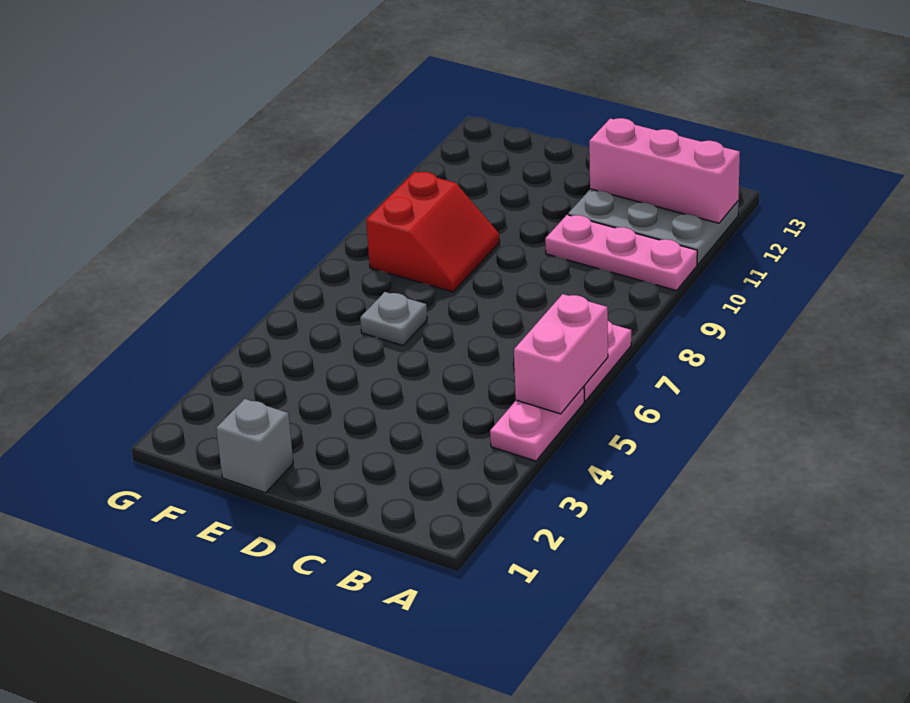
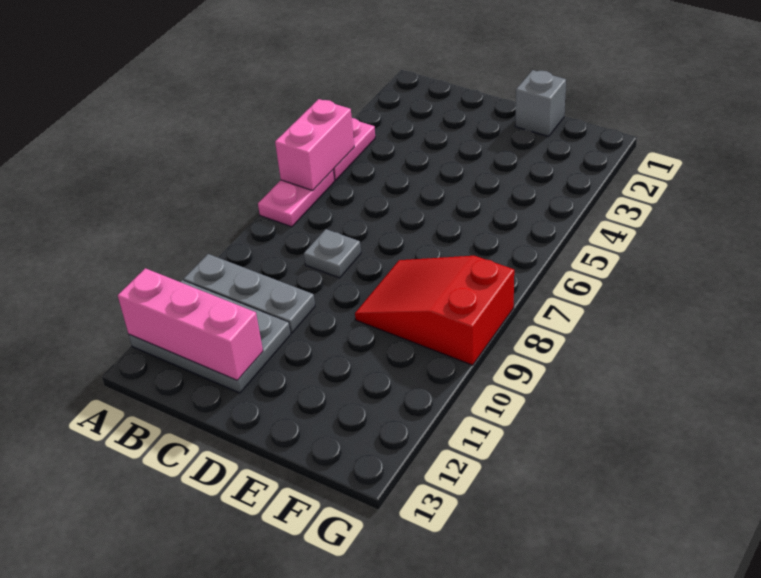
pink plate A10:C10 level 1 -> grey plate A10:C10 level 1
grey plate E6 level 1 -> grey plate C8 level 1
red slope E8:F9 level 1 top F -> red slope E8:G9 level 1 top G

